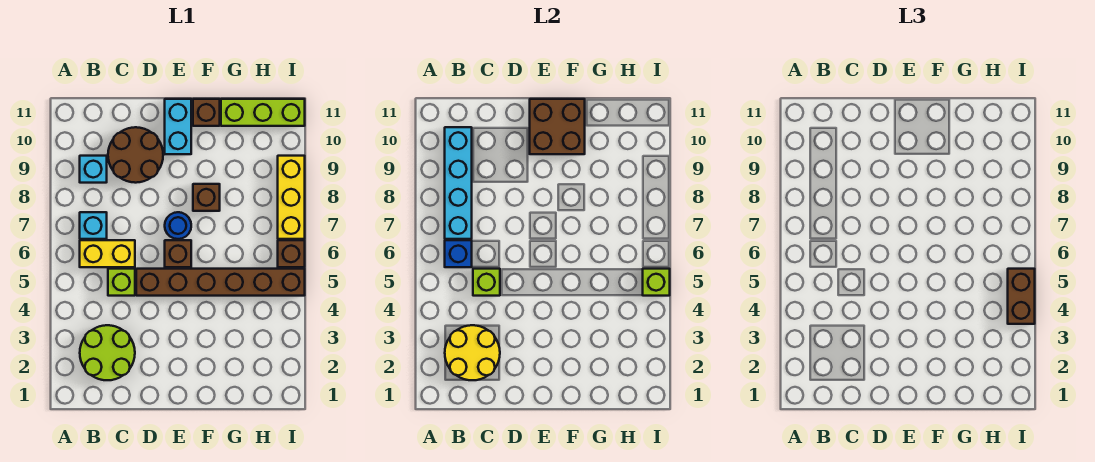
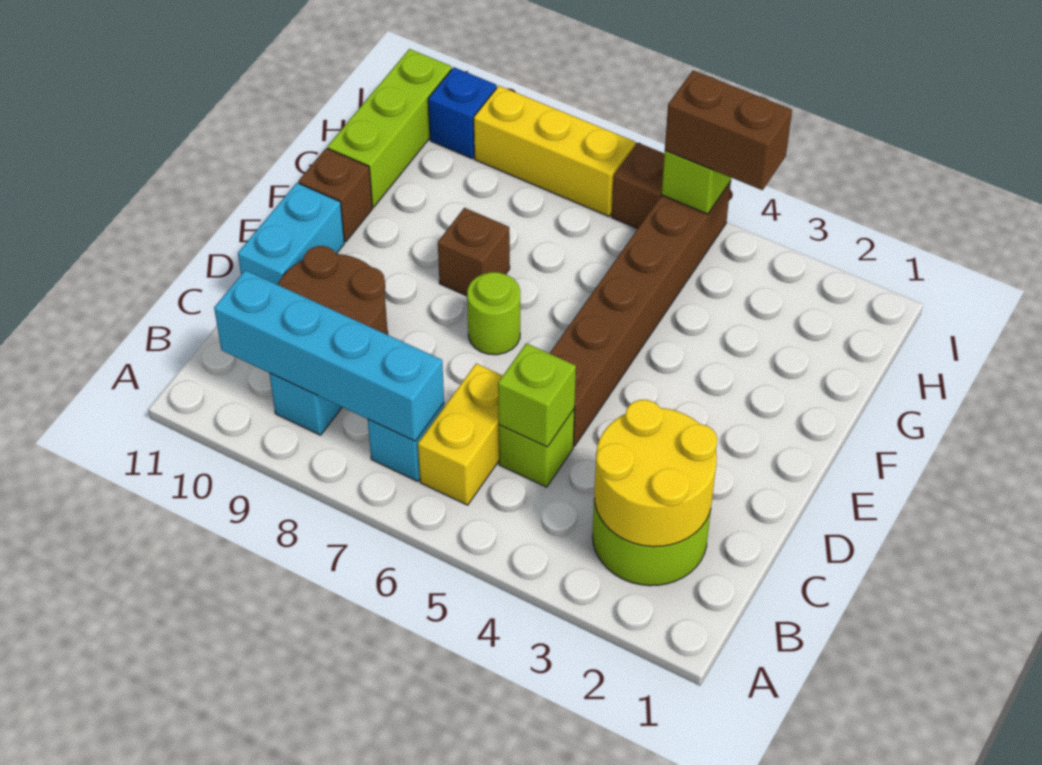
blue brick B6 level 2 -> blue brick I10 level 1
brown brick E6 level 1 -> none
blue round brick E7 level 1 -> lime round brick E7 level 1
cyan brick E10:E11 level 1 -> cyan brick D11:E11 level 1
brown brick E10:F11 level 2 -> none

